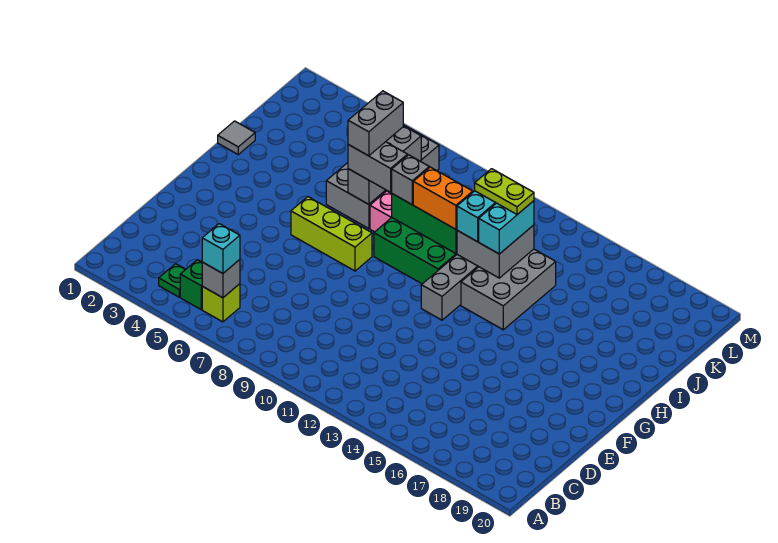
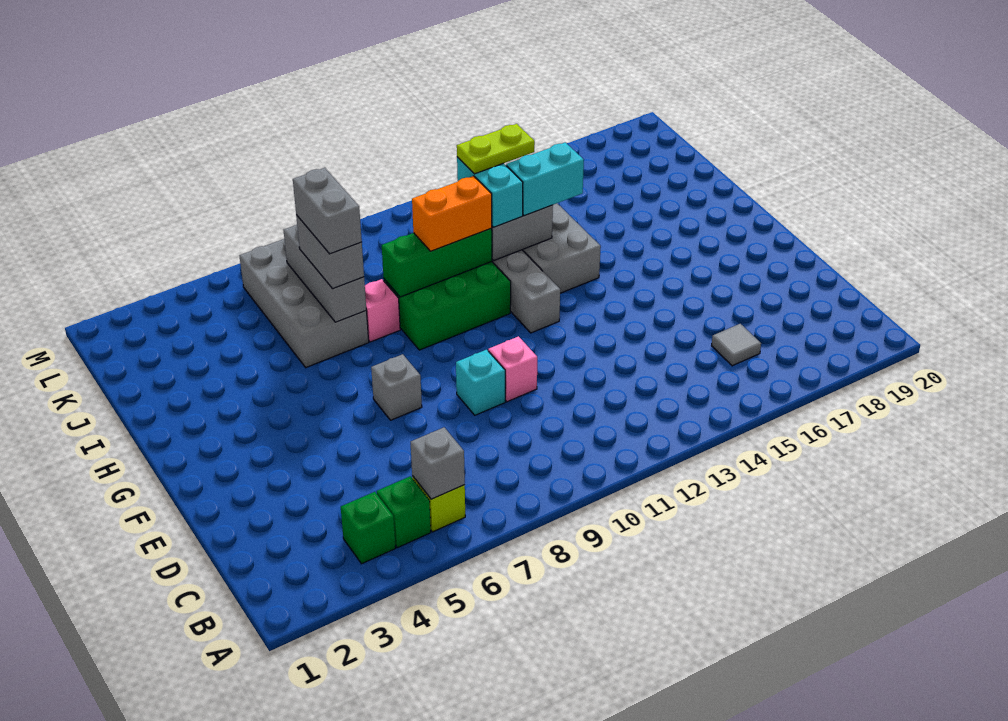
green plate B4 level 1 -> green brick B4 level 1
cyan brick B6 level 3 -> cyan brick E9 level 1
none -> pink brick E10 level 1
lime brick G6:G8 level 1 -> none
grey tile I1 level 1 -> grey tile C16 level 1
grey brick I7:I8 level 3 -> grey brick I7:J7 level 3
grey brick I9 level 3 -> grey brick F7 level 1
cyan brick I13:J13 level 3 -> cyan brick I13:I14 level 3

